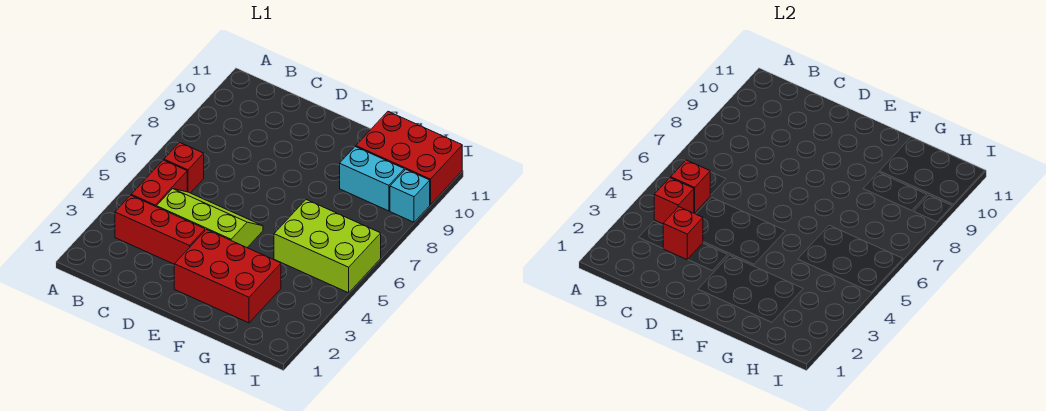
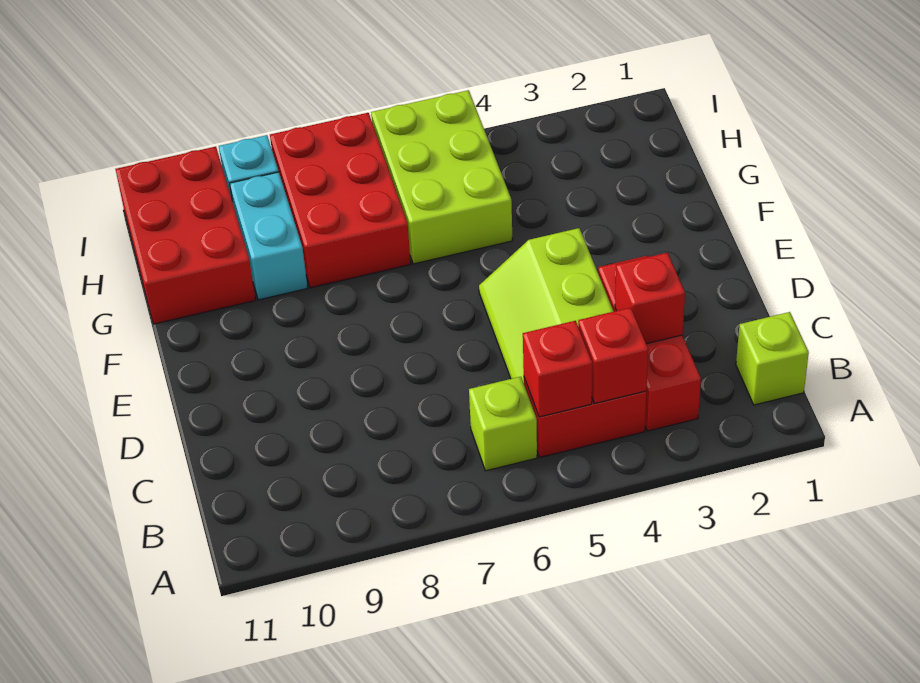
none -> lime brick B1 level 1
red brick B6 level 1 -> lime brick B6 level 1
red brick E2:G3 level 1 -> red brick G7:I8 level 1

